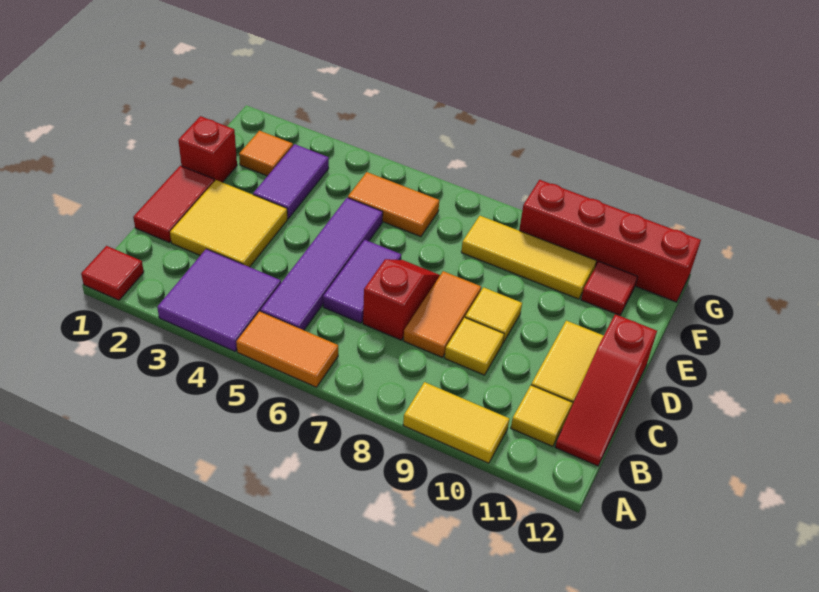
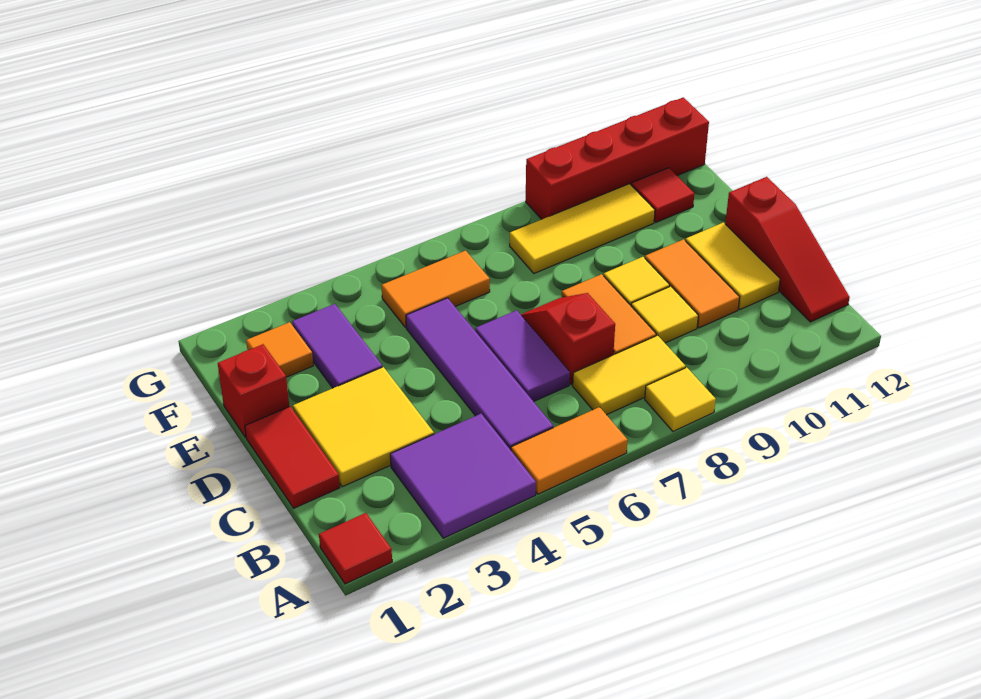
yellow tile A9:A10 level 1 -> yellow tile B7:B8 level 1
yellow tile B11 level 1 -> yellow tile A8 level 1
none -> orange tile C10:D10 level 1

